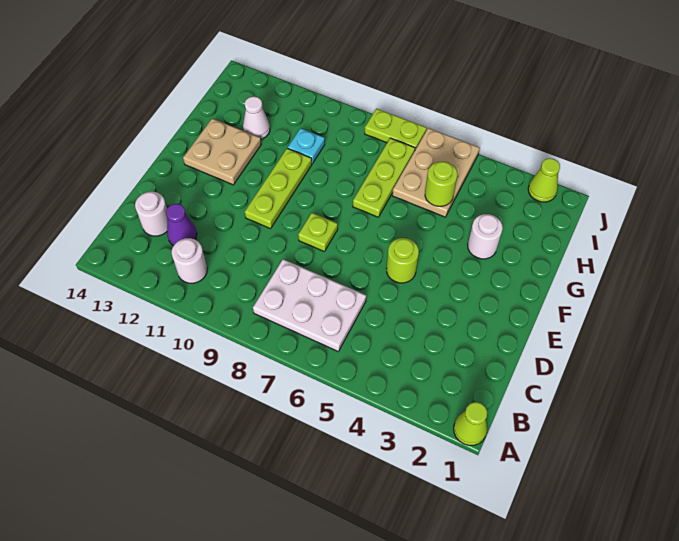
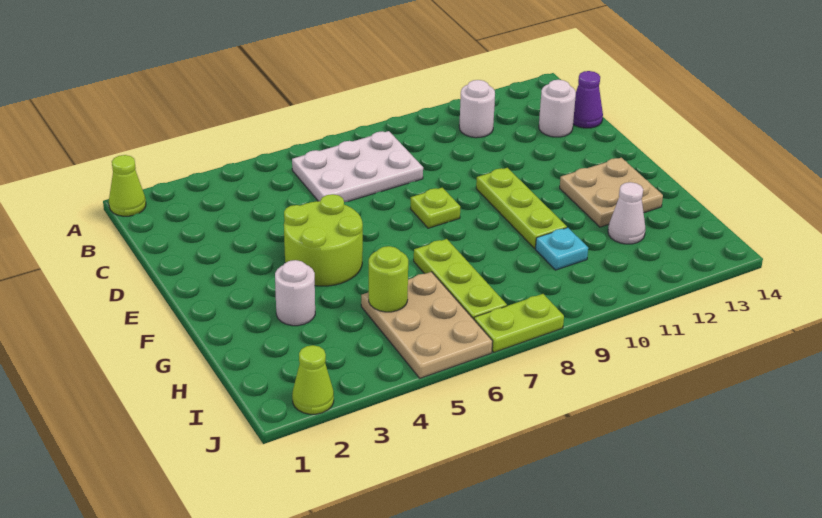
purple cone C12 level 1 -> purple cone C14 level 1
lime round brick E5 level 1 -> lime round brick E4:F5 level 1

